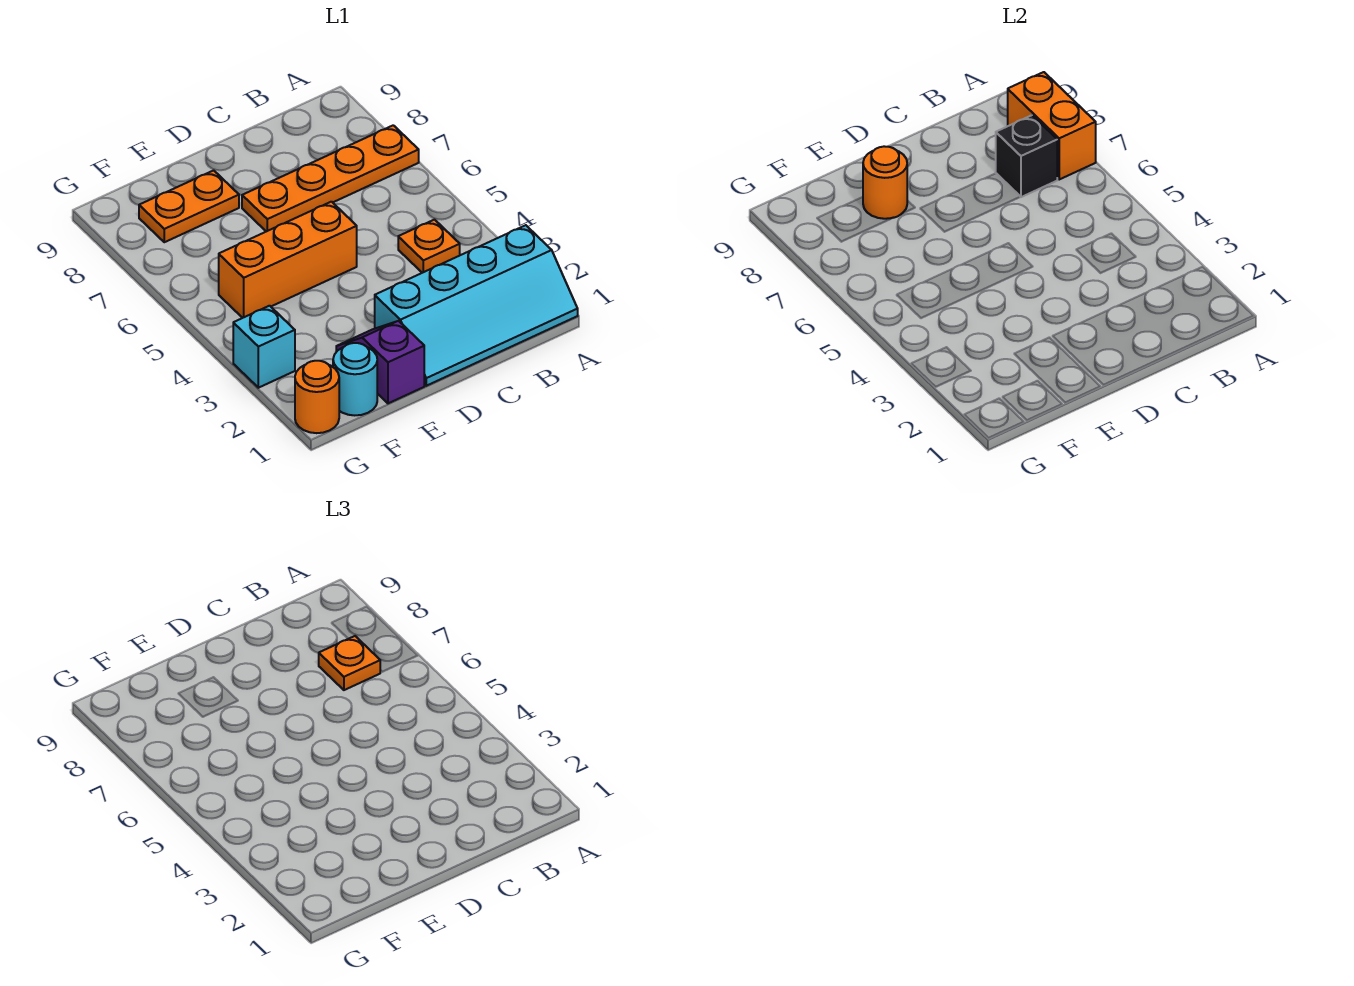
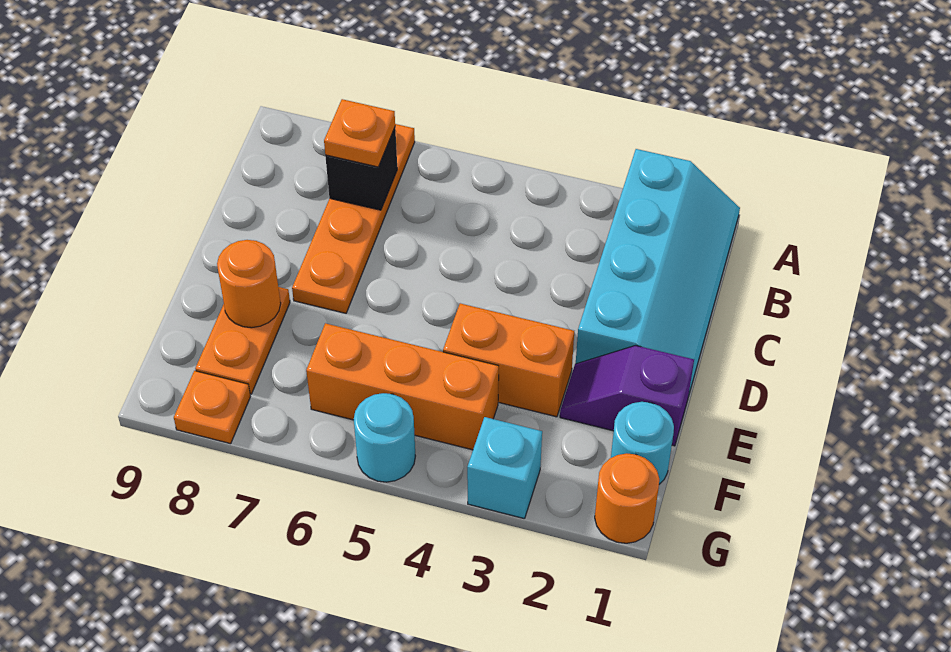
orange brick A7:A8 level 2 -> orange brick E3:E4 level 1
orange plate B4 level 1 -> orange plate G8 level 1
orange brick D5:F5 level 1 -> orange brick F4:F6 level 1
none -> cyan round brick G5 level 1

